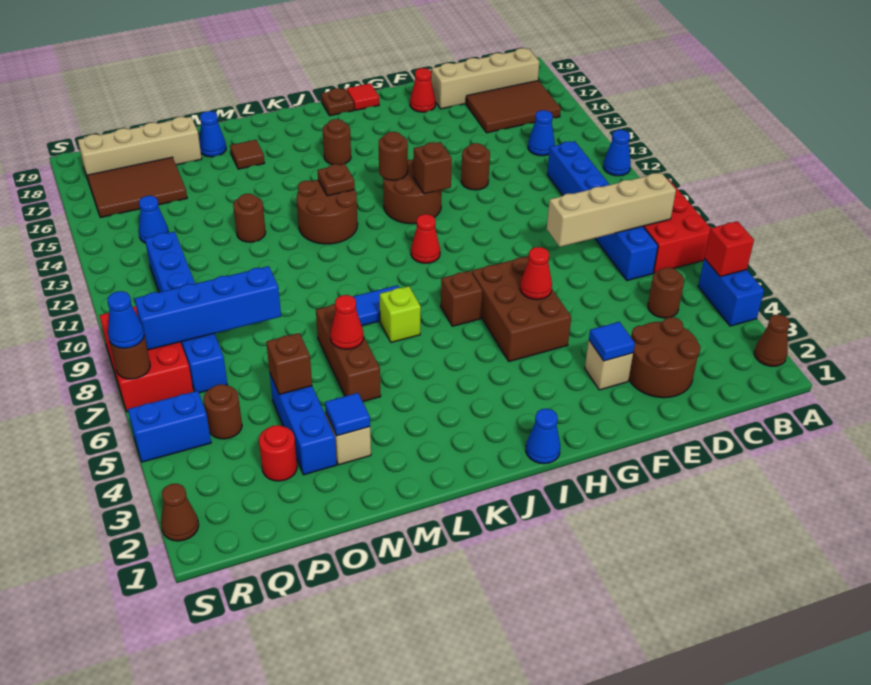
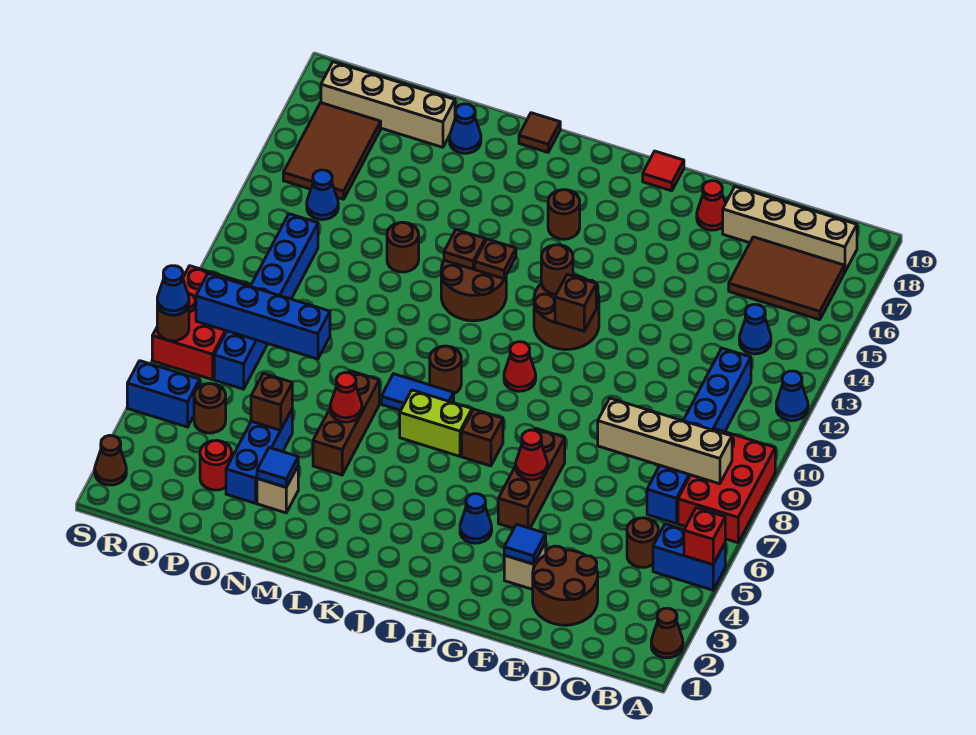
blue brick A4:A5 level 1 -> blue brick A5:B5 level 1
brown round brick F13 level 1 -> brown round brick K9 level 1
brown brick G5:H7 level 1 -> brown brick G5:G7 level 1
blue cone I1 level 1 -> blue cone H4 level 1
brown plate I19 level 1 -> brown plate L13 level 2
lime brick K7 level 1 -> lime brick J7:K7 level 1
brown tile M17 level 1 -> brown tile L19 level 1
brown tile P16:R17 level 1 -> brown tile Q15:R17 level 1

